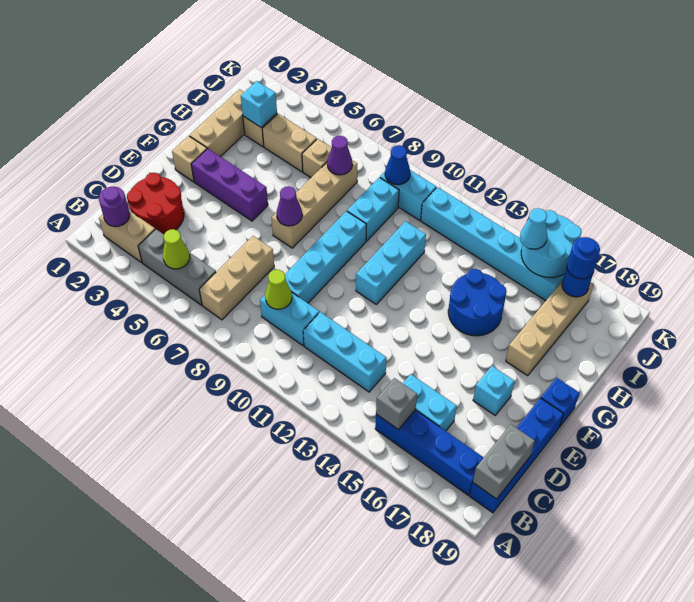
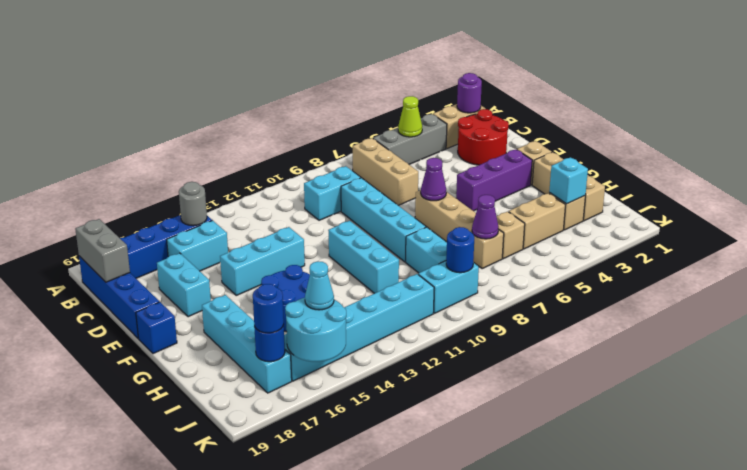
grey brick B15 level 2 -> grey round brick B15 level 2
lime cone C9 level 2 -> none
cyan brick C11:C13 level 1 -> cyan brick E13:E15 level 1
cyan brick E17 level 1 -> cyan brick D17:E17 level 1
tan brick G17:J17 level 1 -> cyan brick G17:J17 level 1
blue cone J9 level 2 -> blue round brick J9 level 2

